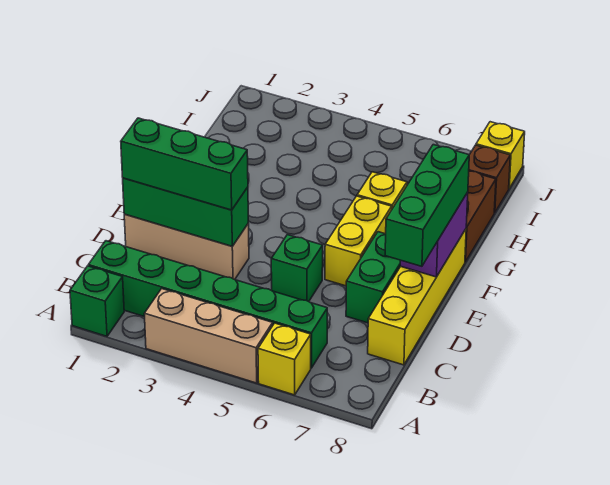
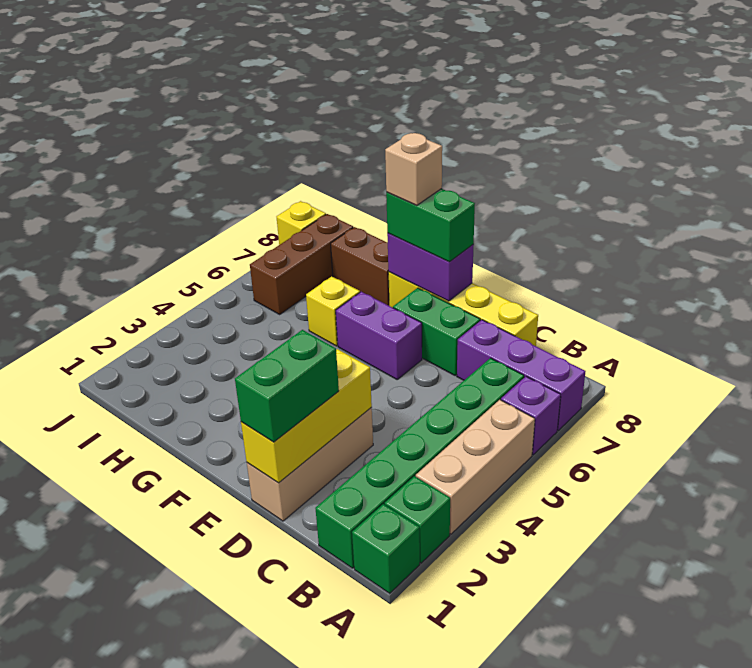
yellow brick A6 level 1 -> purple brick A6 level 1
none -> purple brick A7:C7 level 1
green brick D1:D3 level 2 -> yellow brick D1:D3 level 2
green brick D1:D3 level 3 -> green brick D1:D2 level 3
green brick D5 level 1 -> green brick A2 level 1
green brick D8:F8 level 3 -> green brick E8:F8 level 3
yellow brick E6:F6 level 1 -> purple brick E6:F6 level 1
none -> tan brick F8 level 4
brown brick I8 level 1 -> brown brick I6:I8 level 1

